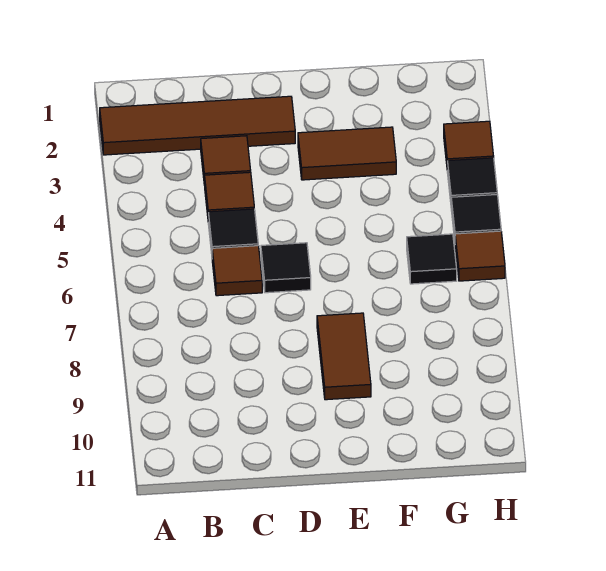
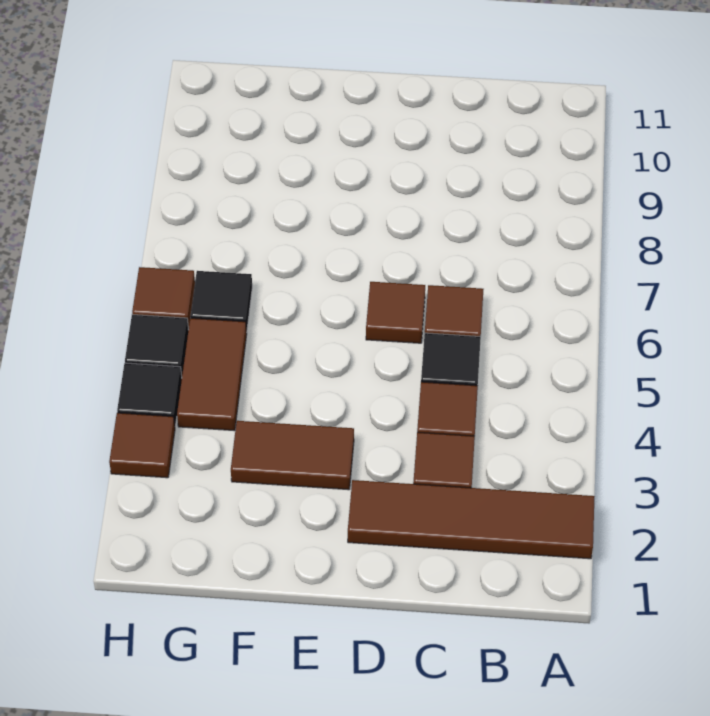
black tile D6 level 1 -> brown tile D6 level 1
brown tile E8:E9 level 1 -> brown tile G4:G5 level 1

